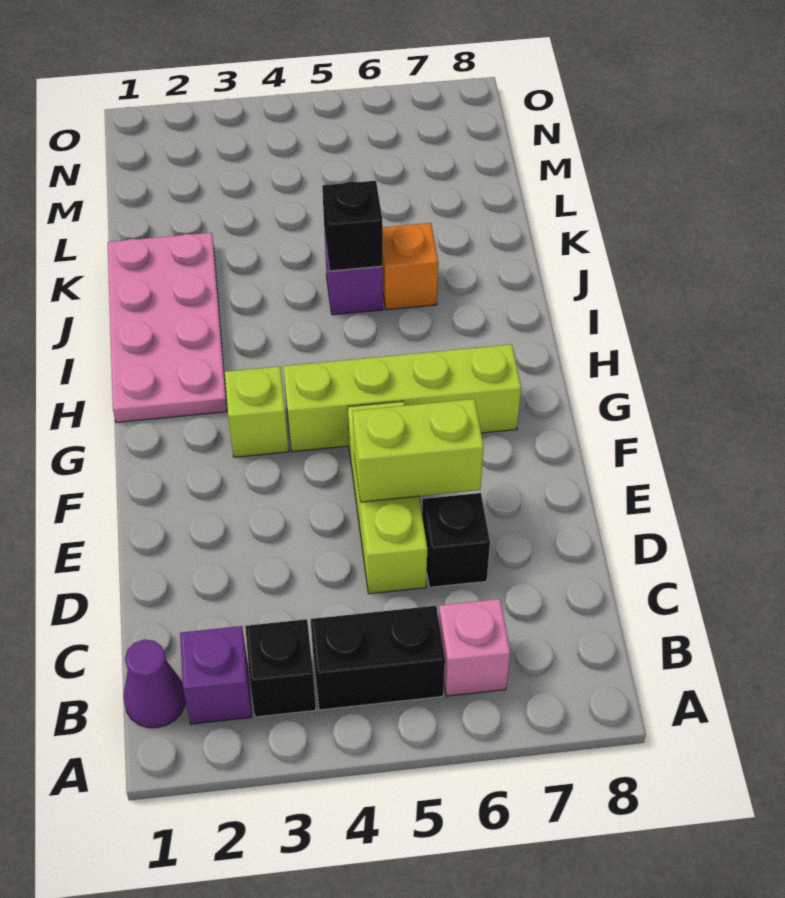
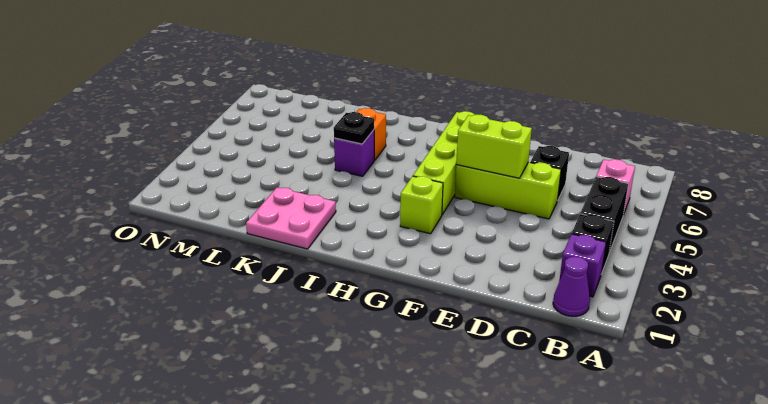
lime brick E5:E6 level 2 -> lime brick E5:F5 level 2
pink plate H1:K2 level 1 -> pink plate J1:K2 level 1
black brick J5 level 2 -> black plate J5 level 2

